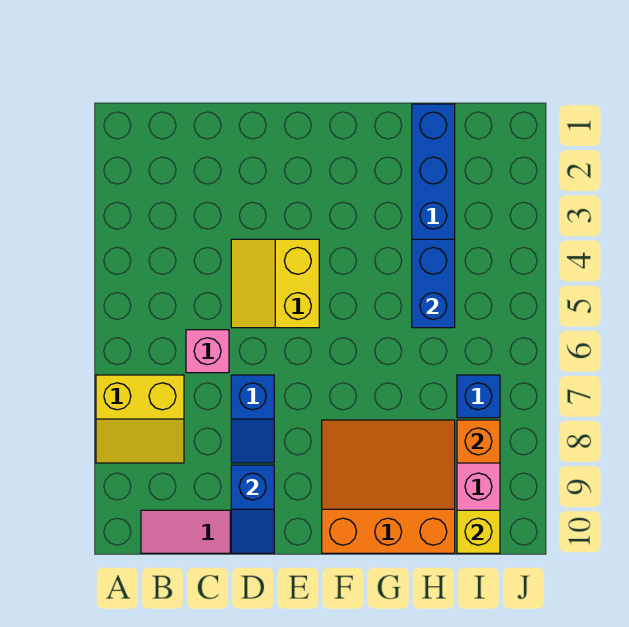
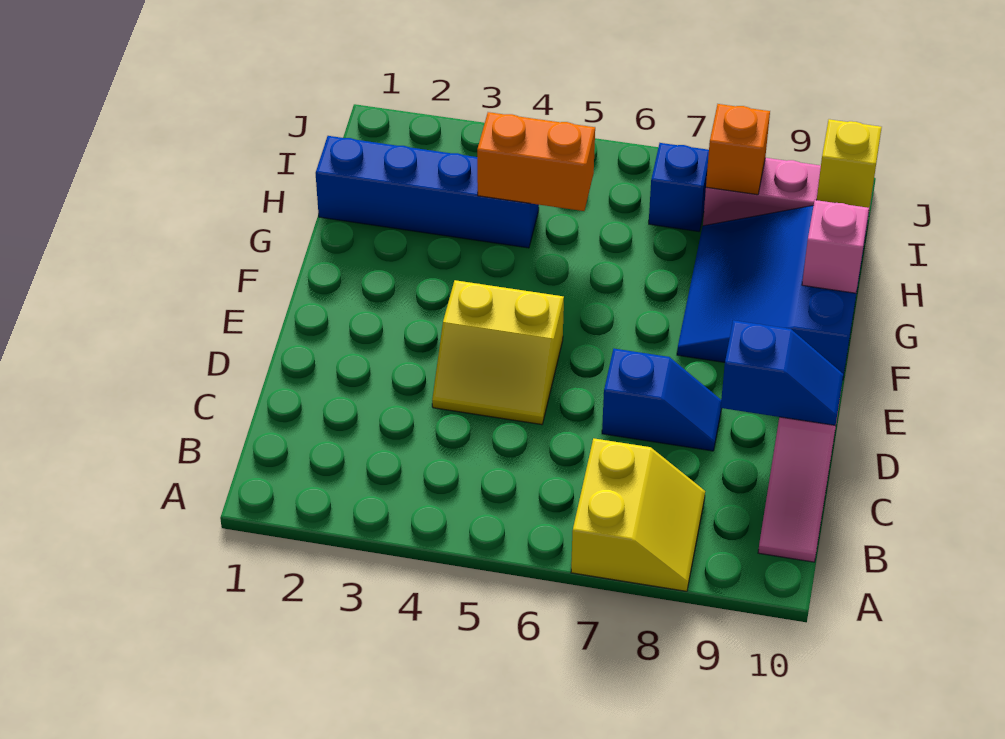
pink brick C6 level 1 -> pink brick G10 level 2
orange slope F8:H10 level 1 top 10 -> blue slope F8:H10 level 1 top 10
blue brick H4:H5 level 2 -> orange brick H4:H5 level 2

